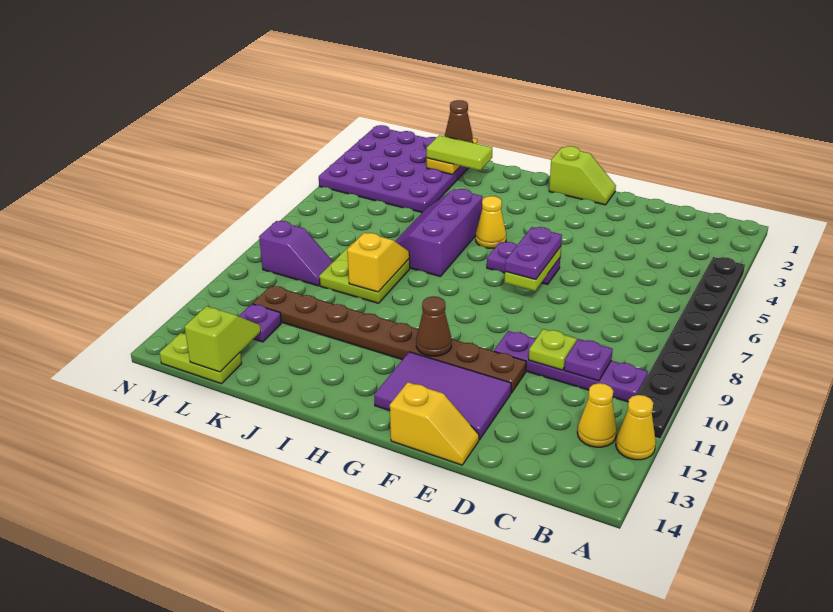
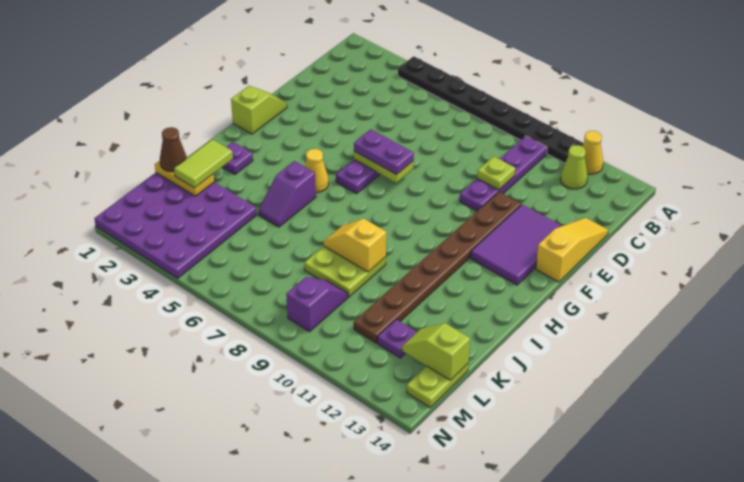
yellow cone B12 level 1 -> lime cone B12 level 1
purple plate C10 level 2 -> purple plate I2 level 1
yellow slope E14:F14 level 1 top F -> yellow slope D14:F14 level 1 top F
brown cone G11 level 2 -> none
purple slope I5:J7 level 1 top I -> purple slope I5:J5 level 1 top I

